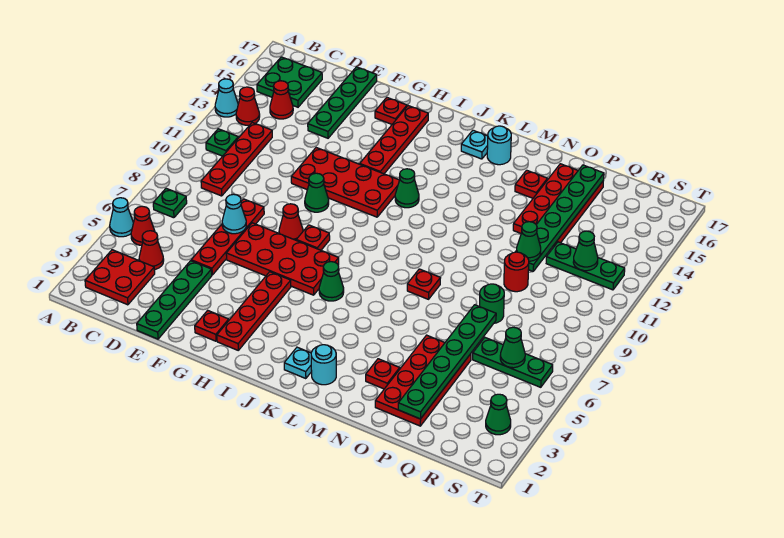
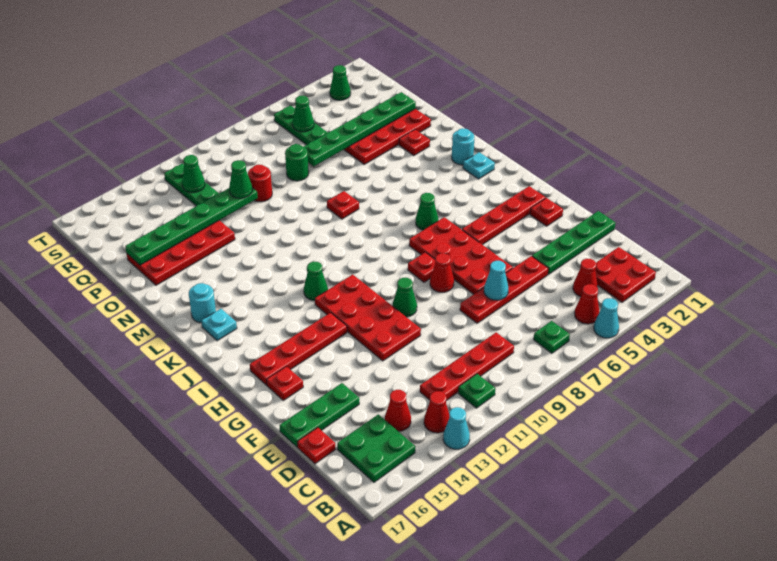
green plate E14:E17 level 1 -> green plate E15:E17 level 1
red plate N15 level 1 -> red plate D17 level 1

